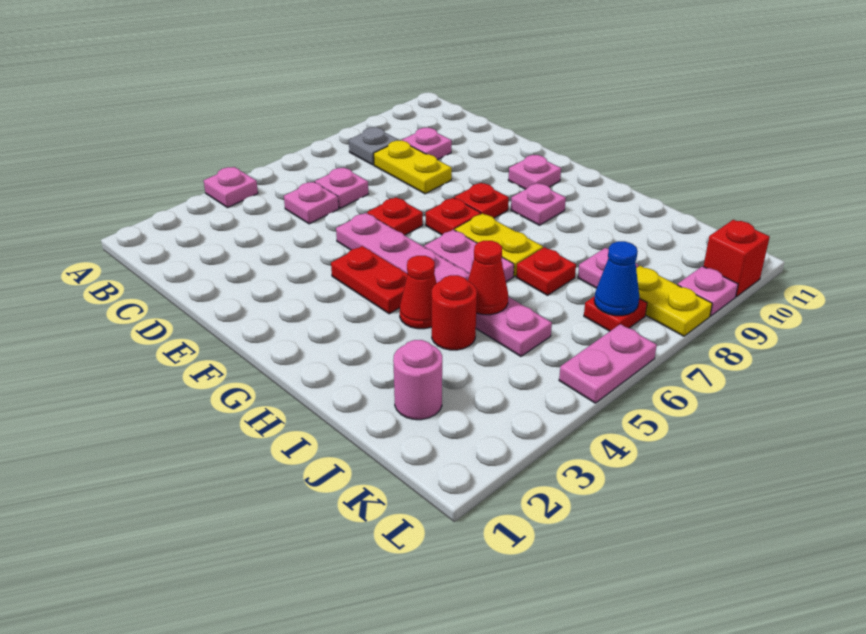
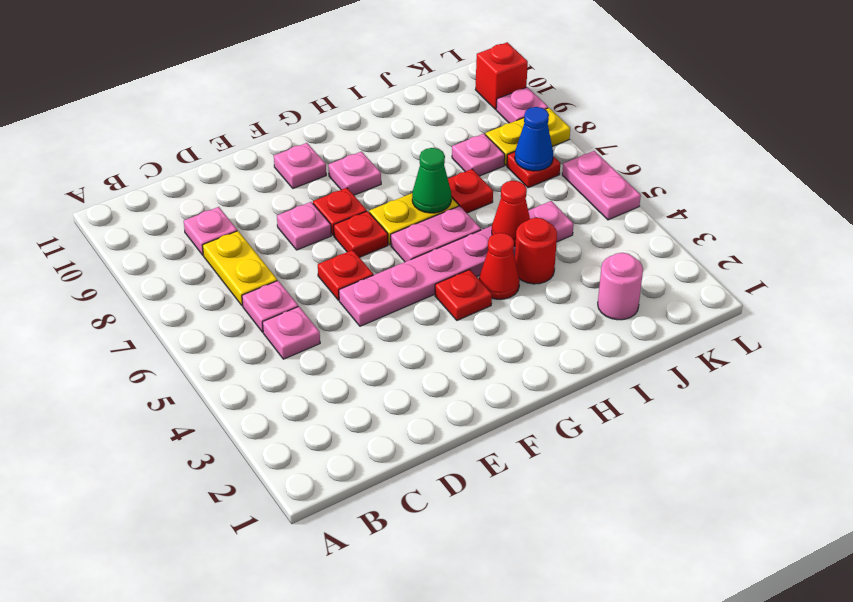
pink plate A4 level 1 -> pink plate E8 level 1
grey plate B8 level 1 -> none
yellow plate C8:D8 level 1 -> yellow plate C7:C8 level 1
red plate F4:G4 level 1 -> red plate G4 level 1
none -> green cone H7 level 2

